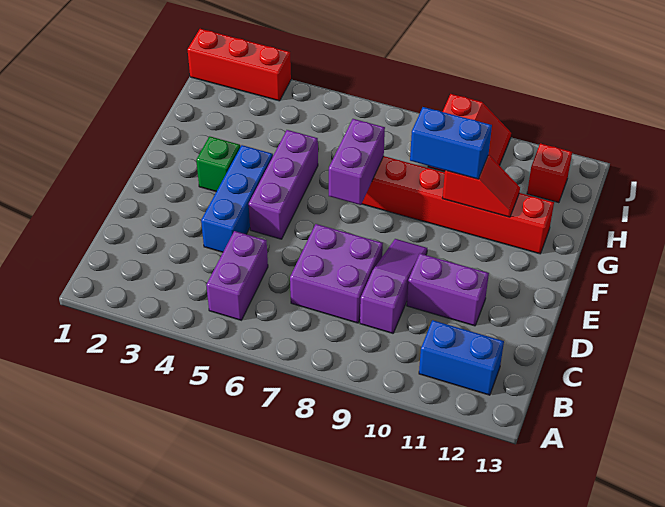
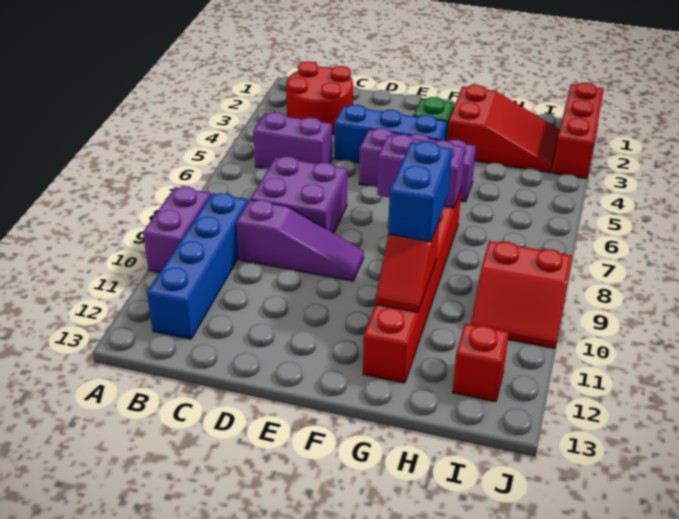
none -> red round brick B2:C3 level 1
blue brick B11:B12 level 1 -> blue brick B9:B12 level 1
purple brick D10:D11 level 1 -> purple brick A9:A10 level 1
none -> red slope G2:I3 level 1 top G

